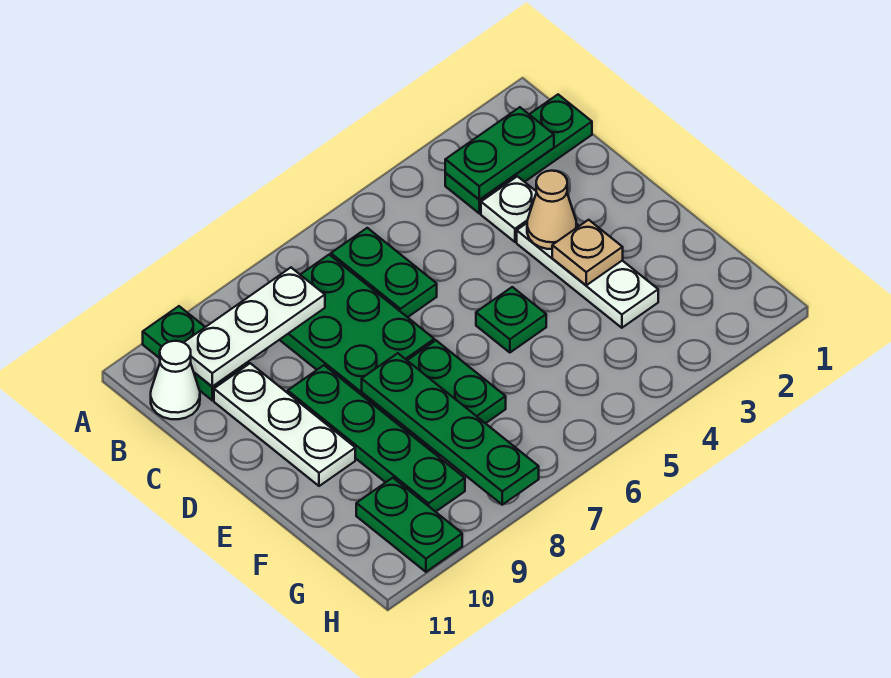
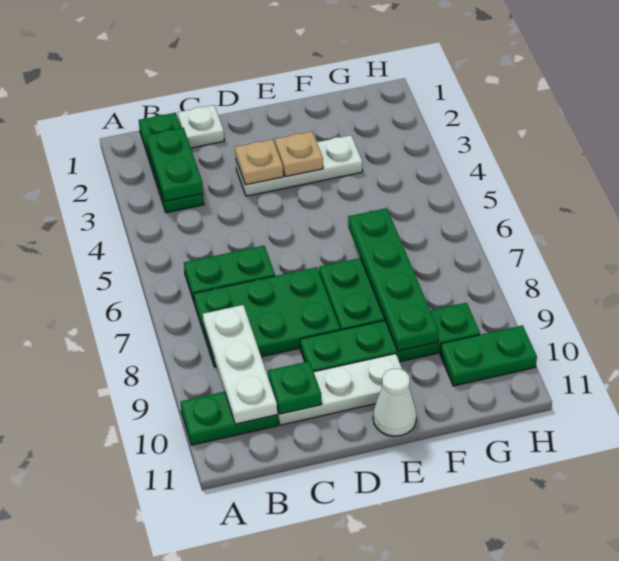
white cone B11 level 1 -> white cone E11 level 1
white plate C3 level 1 -> white plate C1 level 1
tan cone D3 level 2 -> tan plate D3 level 2
green plate E5 level 1 -> green plate C10 level 2
green plate E8:H8 level 2 -> green plate F6:F9 level 2

